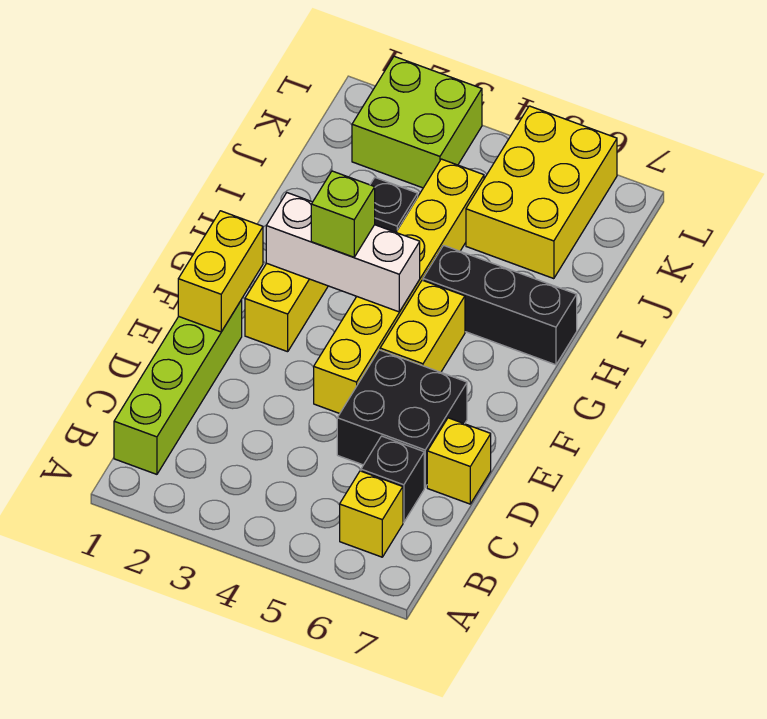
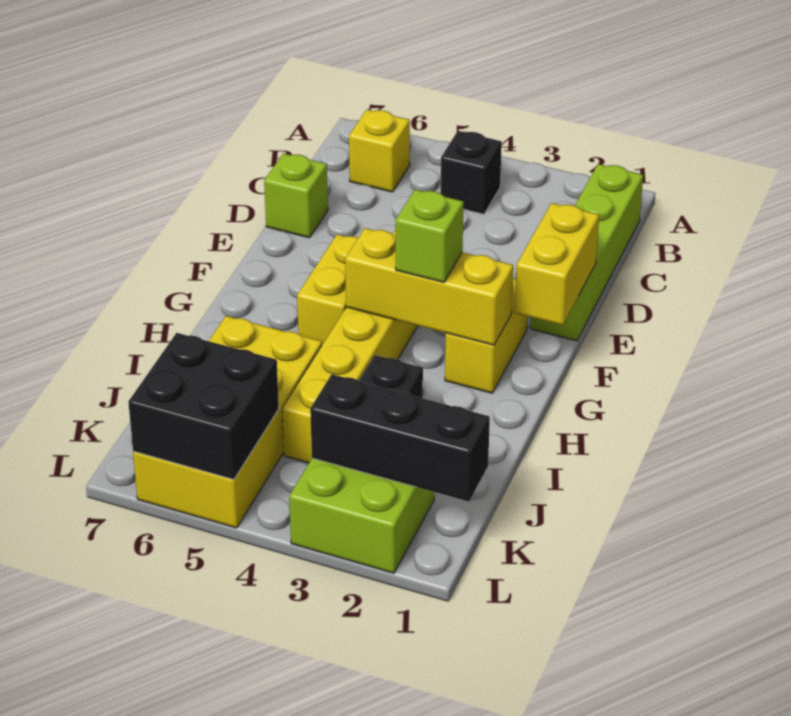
black brick C6 level 1 -> black brick B4 level 1
black brick D5:E6 level 1 -> black brick K5:L6 level 2
yellow brick D7 level 1 -> lime brick D7 level 1
white brick G2:G4 level 2 -> yellow brick G2:G4 level 2
black brick H5:H7 level 1 -> black brick K1:K3 level 2
yellow brick J5:L6 level 1 -> yellow brick I5:L6 level 1

